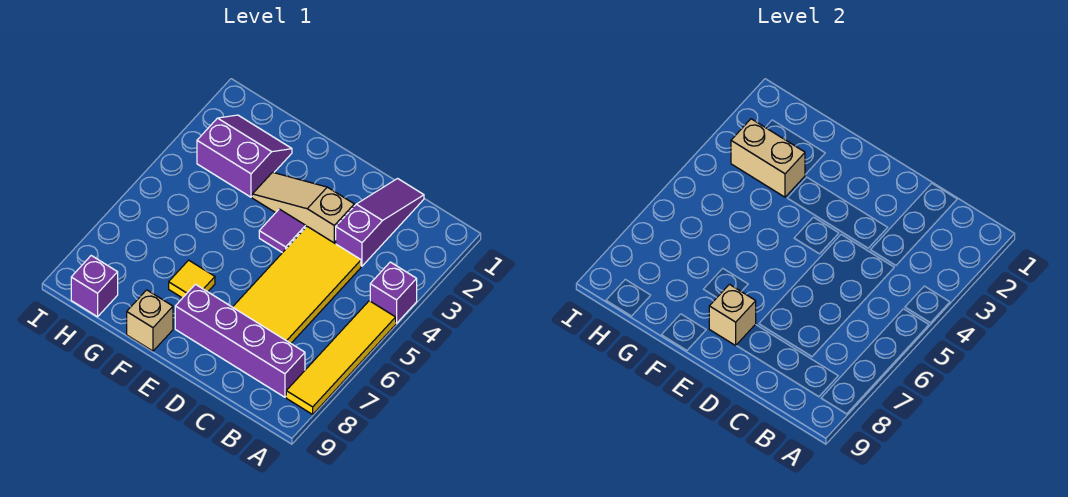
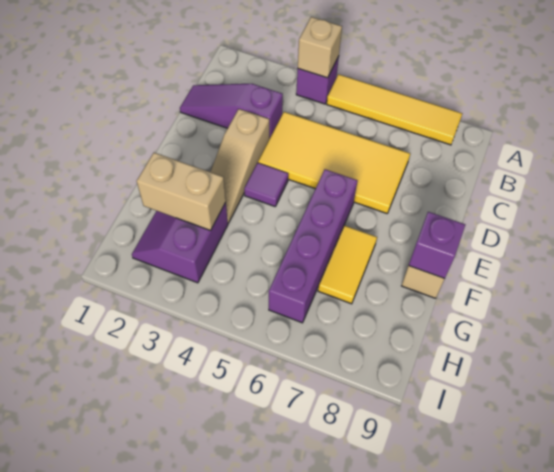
purple brick B8:E8 level 1 -> purple brick E6:H6 level 1
tan brick E8 level 2 -> tan brick A4 level 2
yellow tile F7 level 1 -> yellow tile F7:G7 level 1
tan brick G3:H3 level 2 -> tan brick G2:G3 level 2
purple brick H9 level 1 -> purple brick F9 level 2

